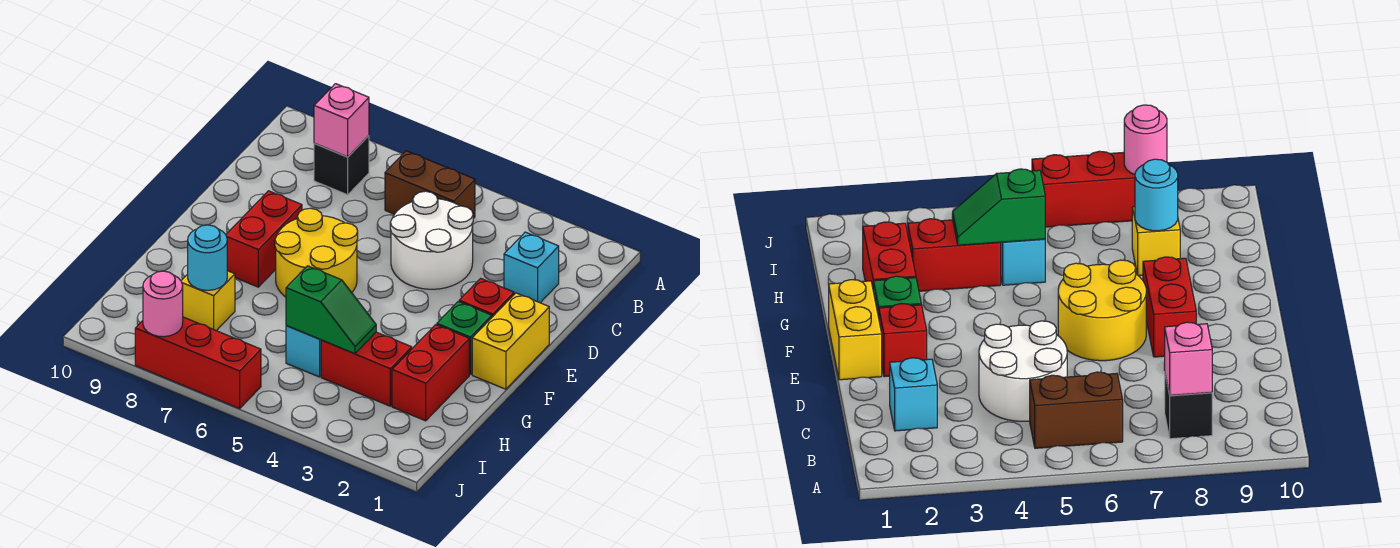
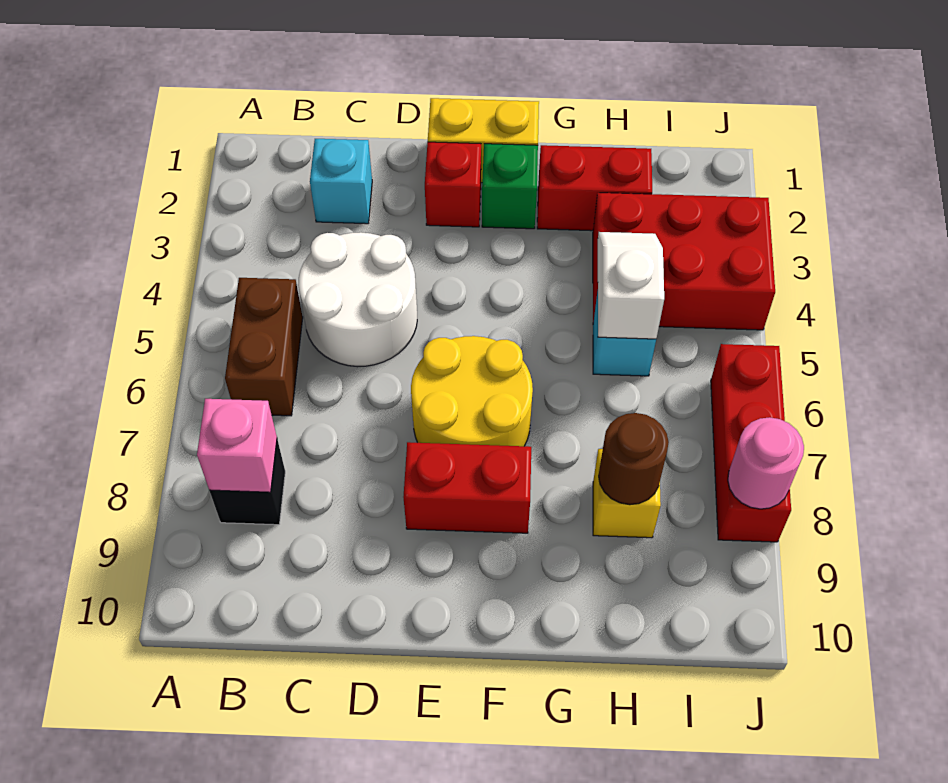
red brick H3:H4 level 1 -> red brick H3:J4 level 1
green slope H4:H5 level 2 top 5 -> white slope H4:H5 level 2 top 5
cyan round brick H8 level 2 -> brown round brick H8 level 2

